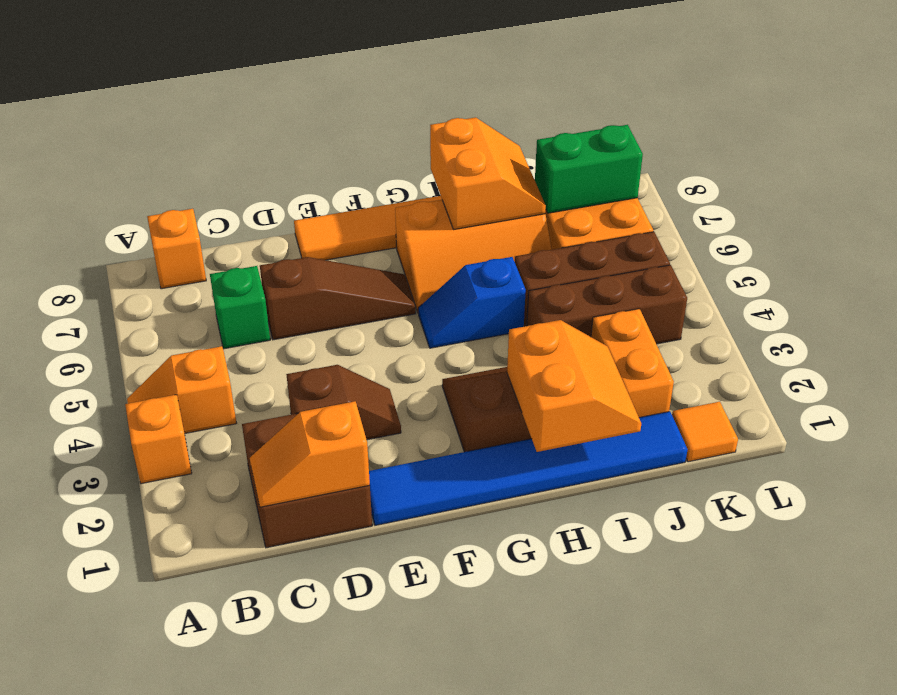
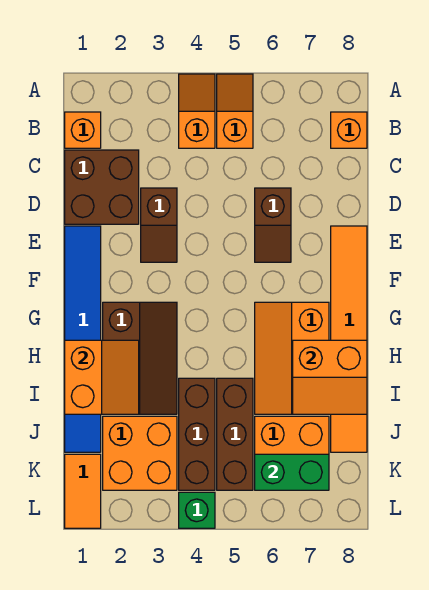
orange brick A3 level 1 -> orange brick B1 level 1
orange slope C1:D1 level 2 top D -> orange slope A5:B5 level 1 top B
green brick C6 level 1 -> green brick L4 level 1
brown slope D6:F6 level 1 top D -> brown slope D6:E6 level 1 top D
blue slope G5:H5 level 1 top H -> none
orange slope H1:I2 level 2 top H -> orange slope H1:I2 level 2 top 1
orange brick J2:J3 level 1 -> orange brick J2:K3 level 1
green brick J7:K7 level 2 -> green brick K6:K7 level 2
orange tile K1 level 1 -> orange tile K1:L1 level 1

